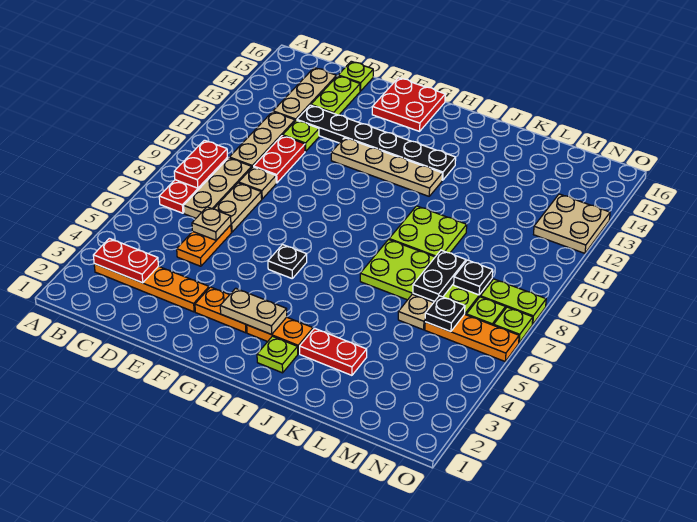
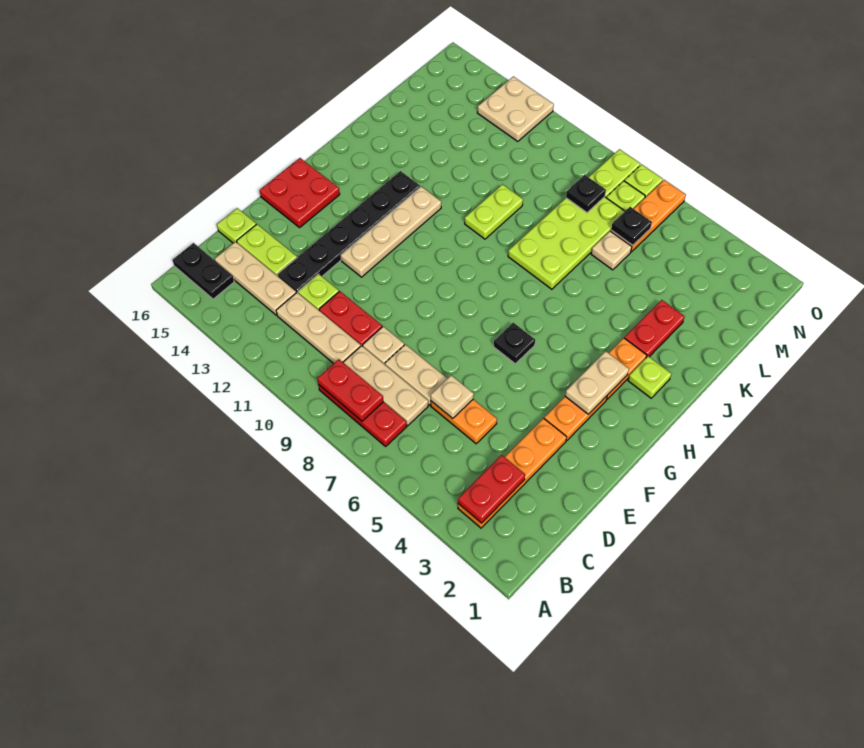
lime plate J9:K10 level 1 -> lime plate J10:K10 level 1
black plate L7:L8 level 2 -> black plate B15:B16 level 1

